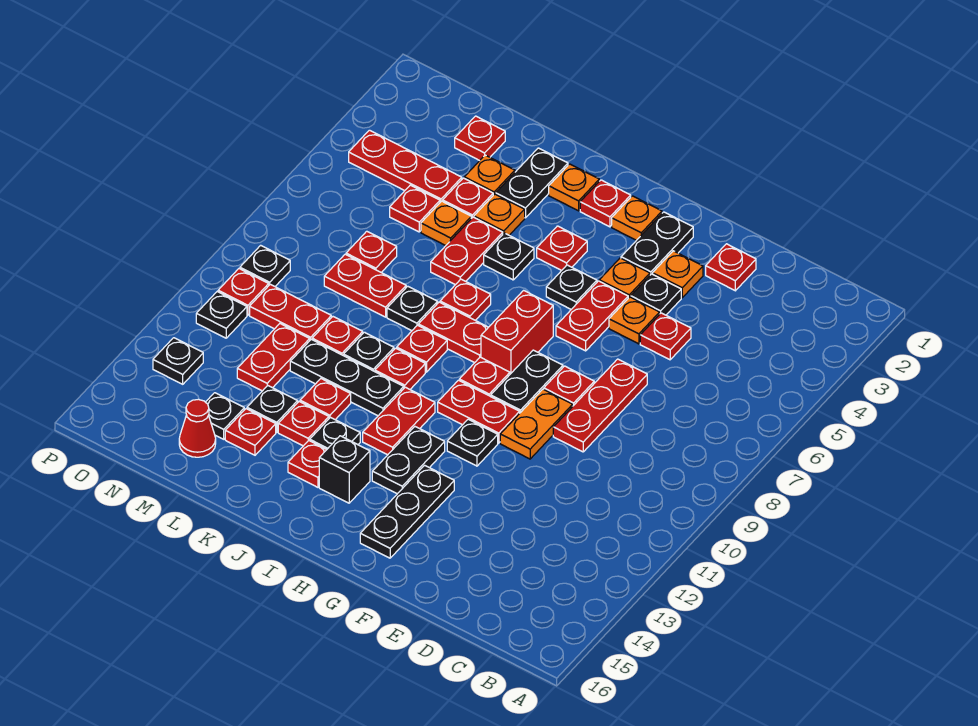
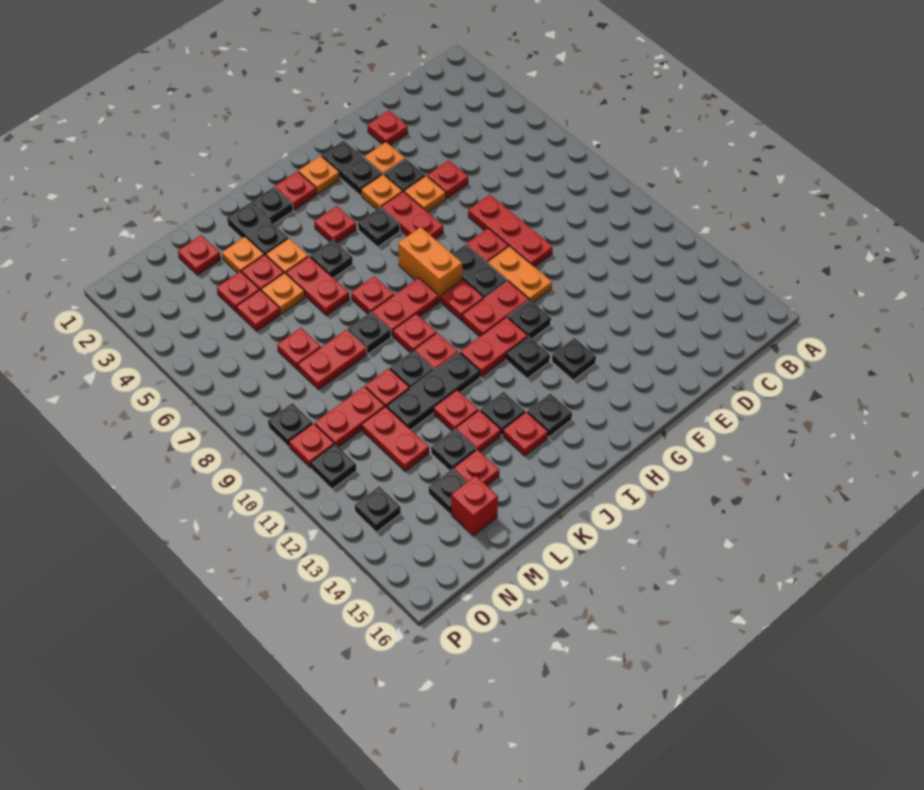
black plate G13:G15 level 1 -> black plate G13 level 1
red brick H7:H8 level 1 -> orange brick H7:H8 level 1
black plate H12:H13 level 1 -> black plate H12 level 1
red plate I11:I12 level 1 -> red plate H11:I11 level 1
black brick I14 level 1 -> black plate I14 level 1
orange plate J2 level 1 -> black plate J2 level 1
red plate M4:O4 level 1 -> red plate M4 level 1
red cone M15 level 1 -> red brick M15 level 1

